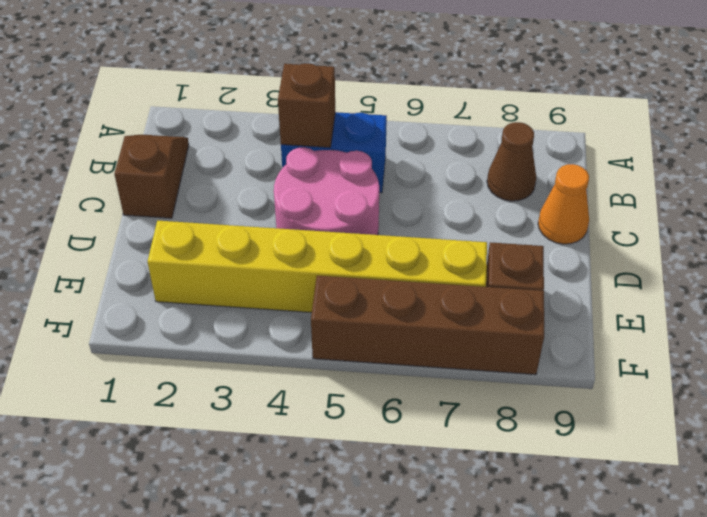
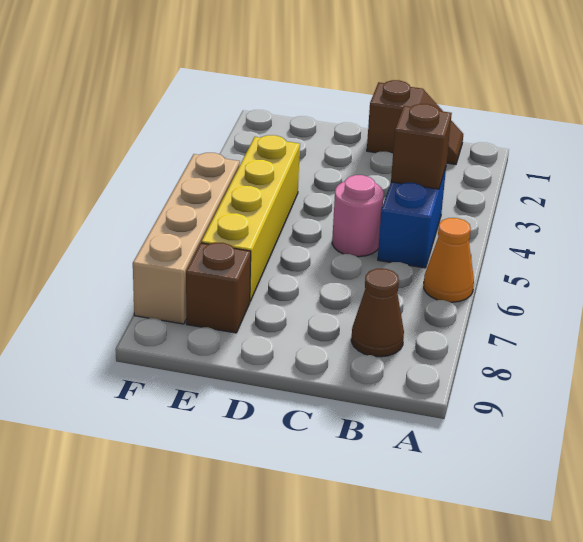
pink round brick C4:D5 level 1 -> pink round brick C5 level 1
orange cone C9 level 1 -> orange cone A6 level 1
yellow brick E2:E7 level 1 -> yellow brick E4:E7 level 1
brown brick F5:F8 level 1 -> tan brick F5:F8 level 1

